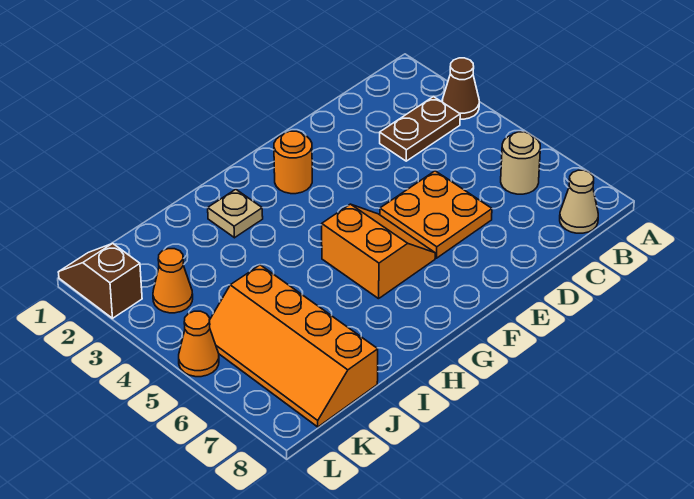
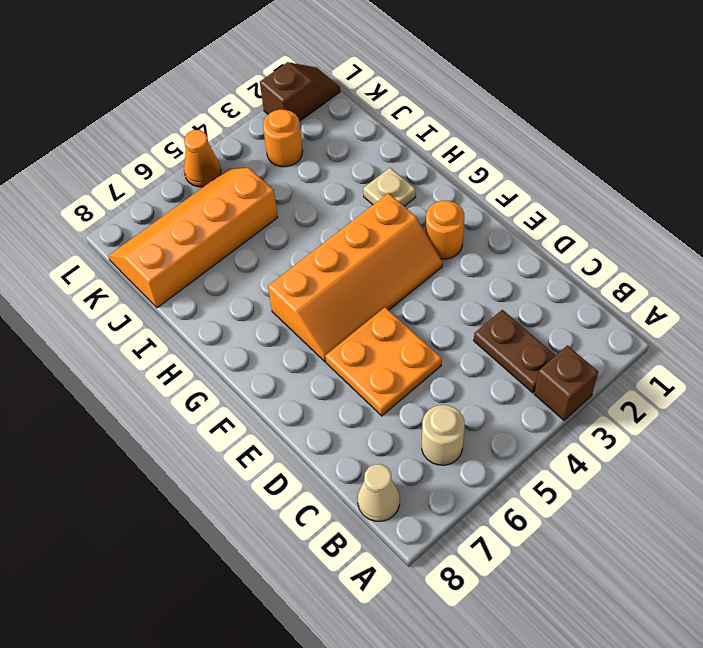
brown cone A3 level 1 -> brown brick A3 level 1
orange slope F5:G6 level 1 top G -> orange slope F3:G6 level 1 top G
orange cone K3 level 1 -> orange round brick K3 level 1

